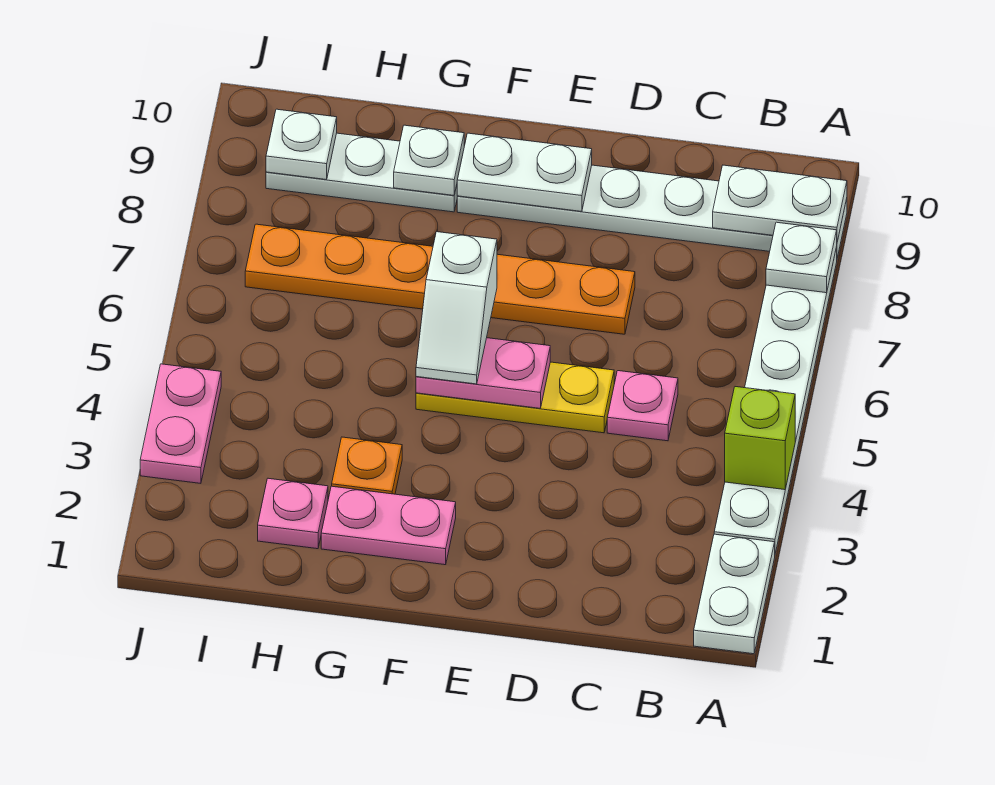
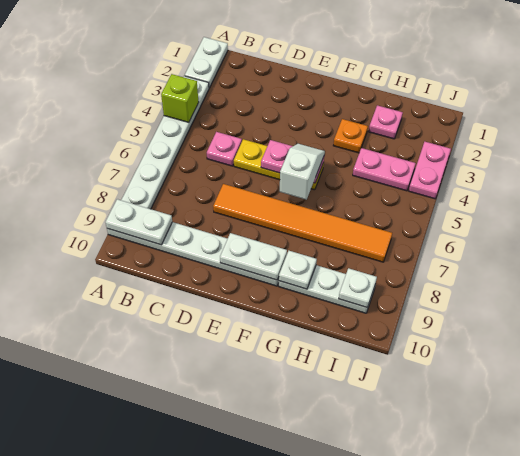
white plate A8 level 2 -> none
orange plate D7:I7 level 1 -> orange tile D7:I7 level 1
pink plate F2:G2 level 1 -> pink plate H4:I4 level 1

